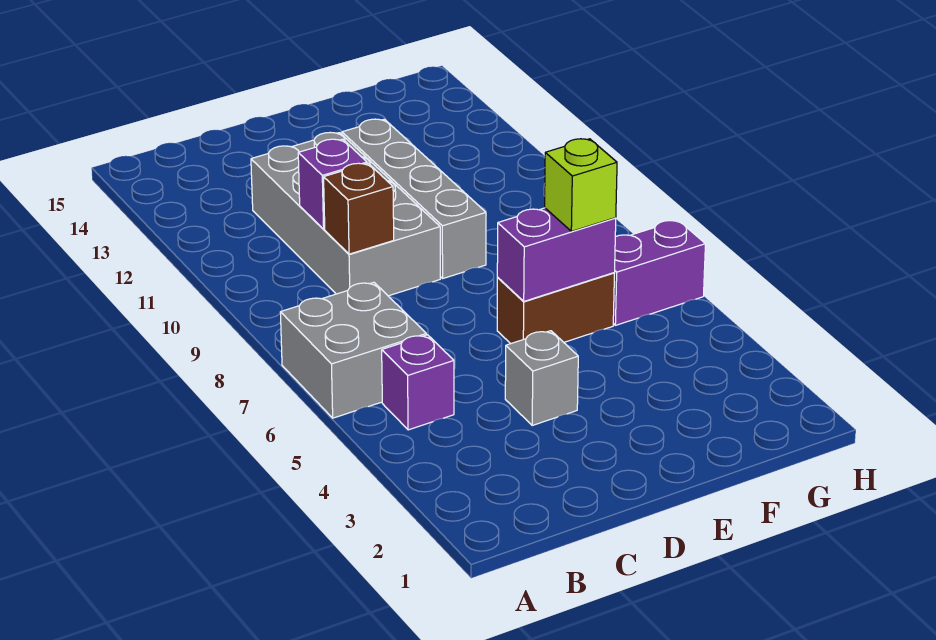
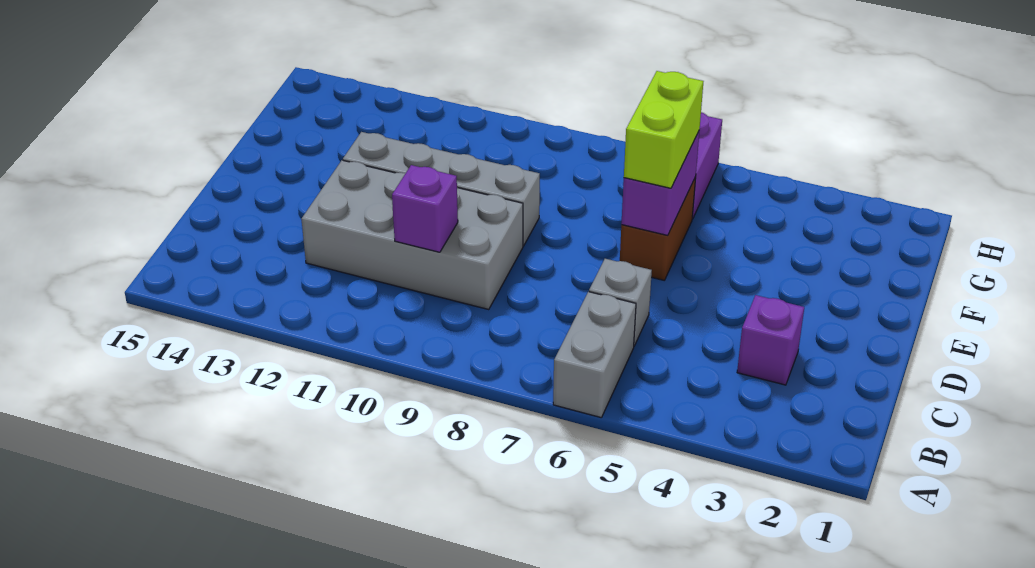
grey brick A6:B7 level 1 -> grey brick A6:B6 level 1
purple brick B5 level 1 -> purple brick C3 level 1
brown brick C9 level 2 -> none
grey brick D4 level 1 -> grey brick C6 level 1
lime brick F6 level 3 -> lime brick E6:F6 level 3

